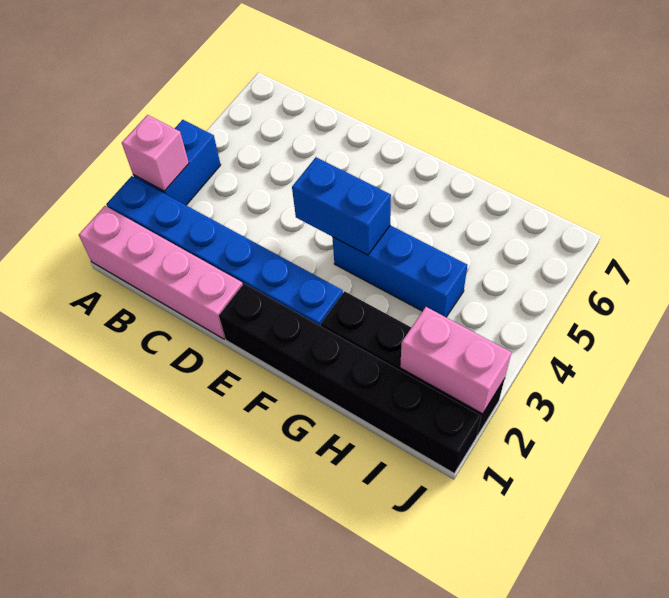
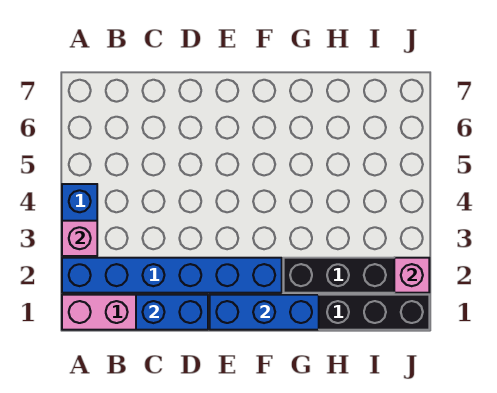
blue brick E4:F4 level 2 -> blue brick C1:D1 level 2
blue brick F4:H4 level 1 -> blue brick E1:G1 level 2
pink brick I2:J2 level 2 -> pink brick J2 level 2

